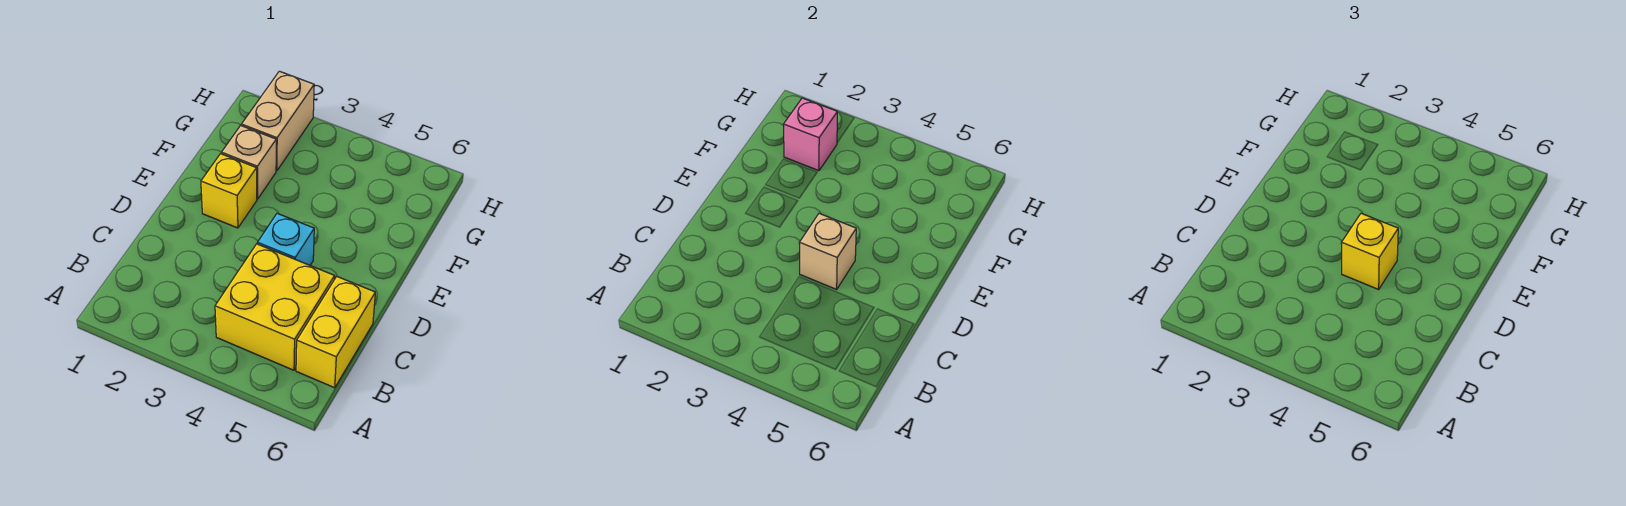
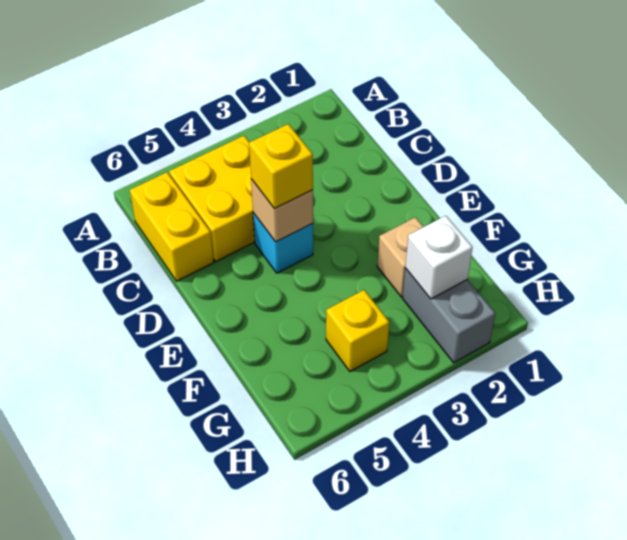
yellow brick E2 level 1 -> yellow brick G4 level 1
tan brick G2:H2 level 1 -> grey brick G2:H2 level 1
pink brick G2 level 2 -> white brick G2 level 2

